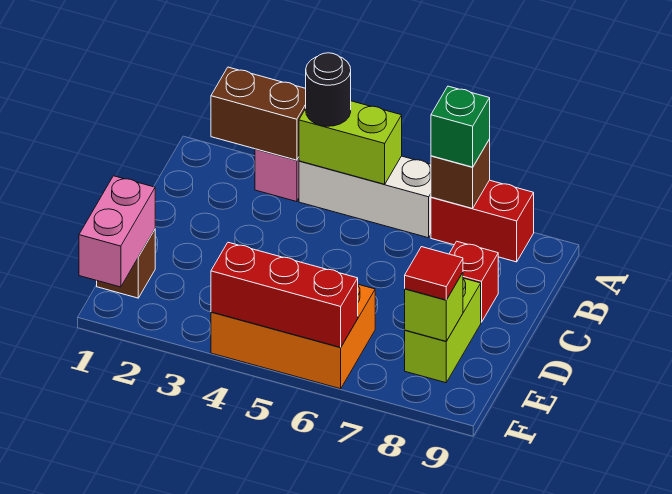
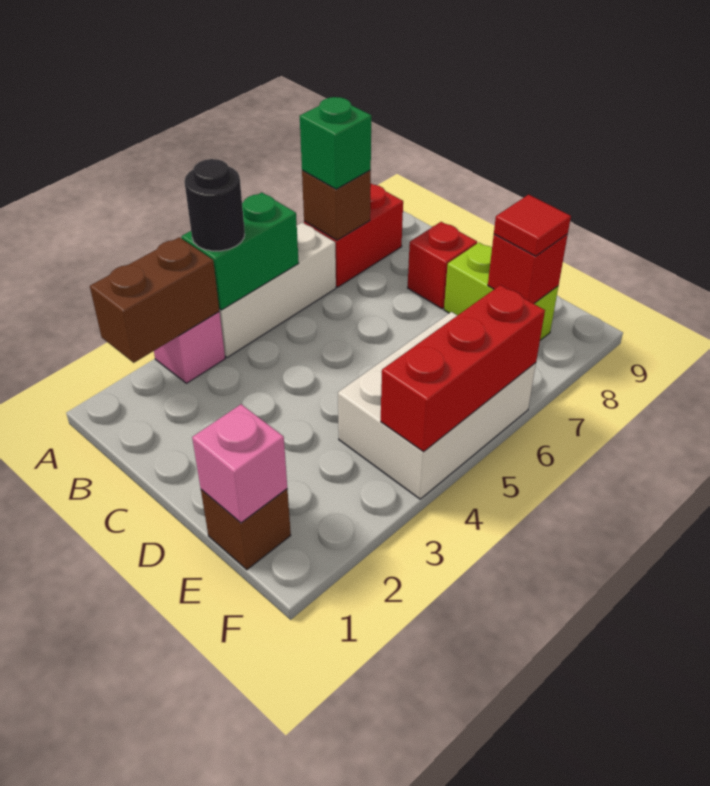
lime brick A4:A5 level 2 -> green brick A4:A5 level 2
pink brick E1:F1 level 2 -> pink brick E1 level 2
orange brick E4:F6 level 1 -> white brick E4:F6 level 1
lime brick E8 level 2 -> red brick E8 level 2

